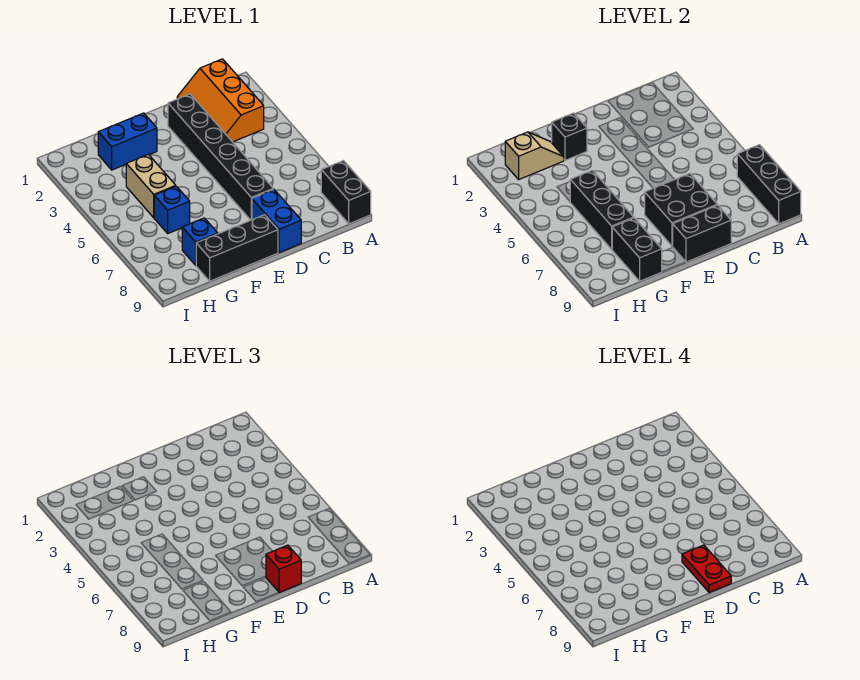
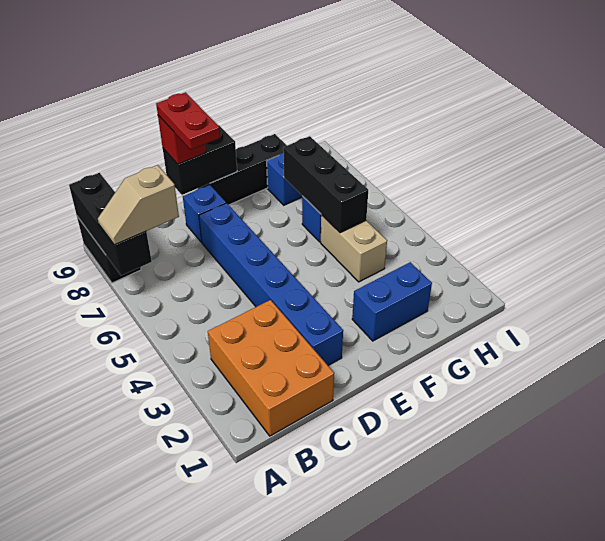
orange slope B1:C3 level 1 top B -> orange brick B1:C3 level 1
black brick D2:D7 level 1 -> blue brick D2:D7 level 1
black brick D7:E8 level 2 -> none
blue brick D8:D9 level 1 -> blue brick D8 level 1
black brick F2 level 2 -> none
tan slope G2:H2 level 2 top H -> tan slope A7:B7 level 3 top B
black brick G8:G9 level 2 -> none

